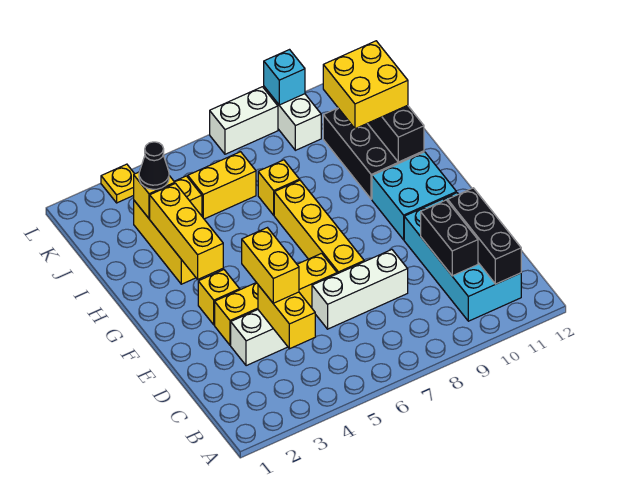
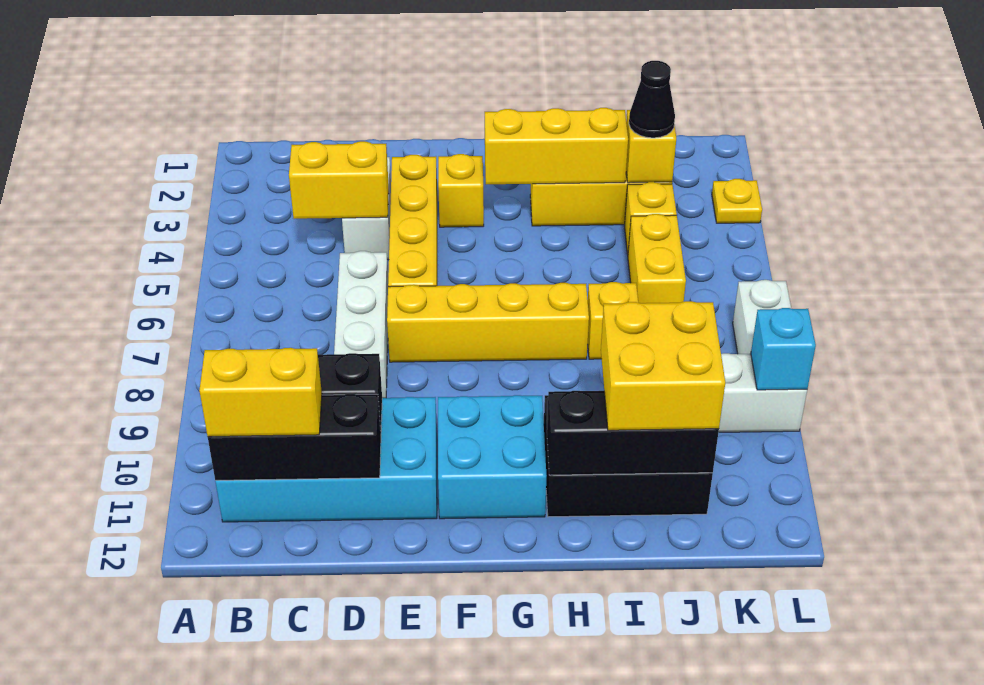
yellow brick D4:E4 level 3 -> yellow brick B11:C11 level 3

